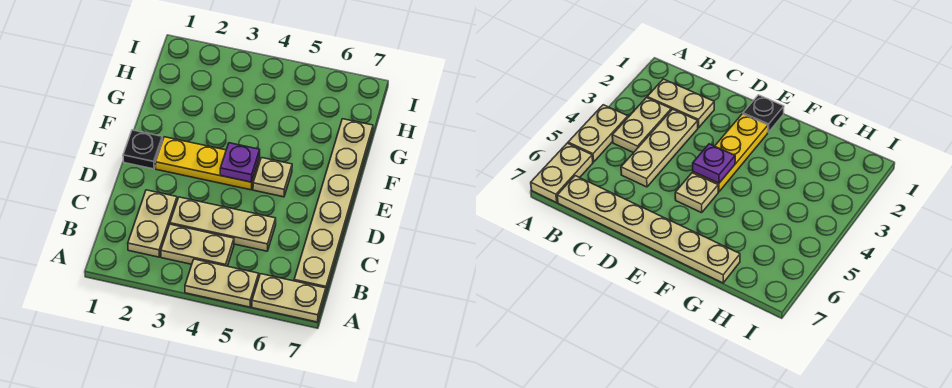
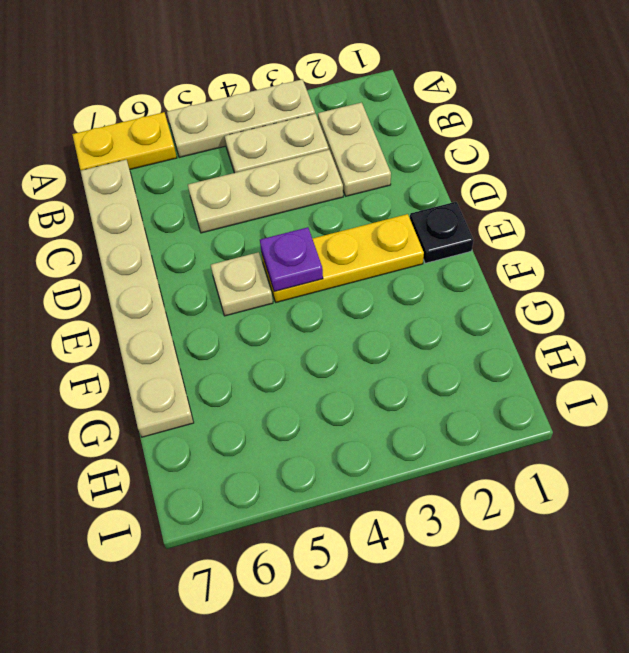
tan plate A4:A5 level 1 -> tan plate A3:A5 level 1
tan plate A6:A7 level 1 -> yellow plate A6:A7 level 1

